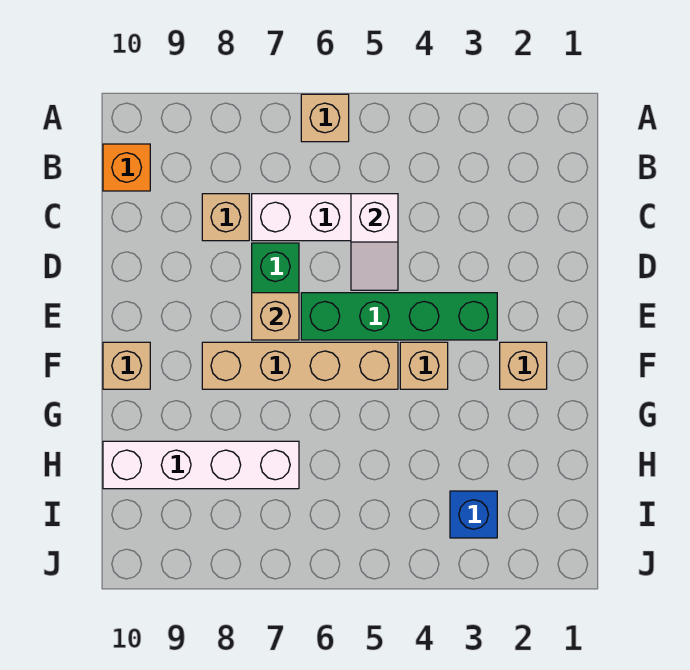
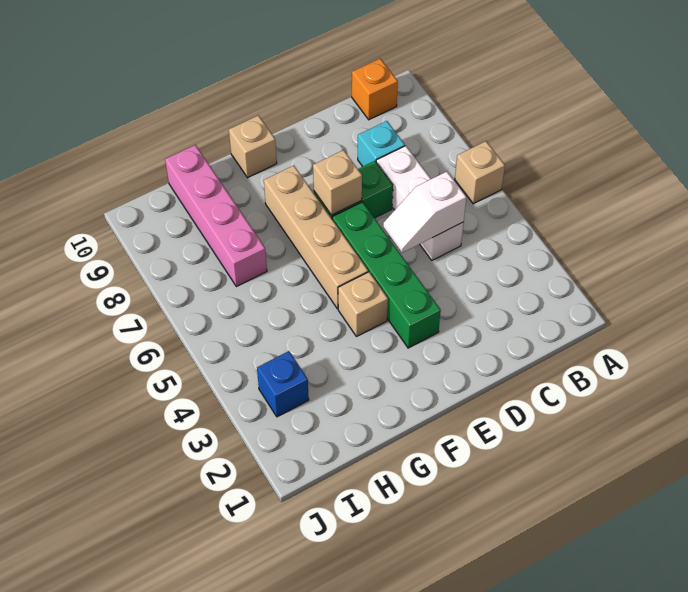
tan brick C8 level 1 -> cyan brick C8 level 1
tan brick F2 level 1 -> none
white brick H7:H10 level 1 -> pink brick H7:H10 level 1

